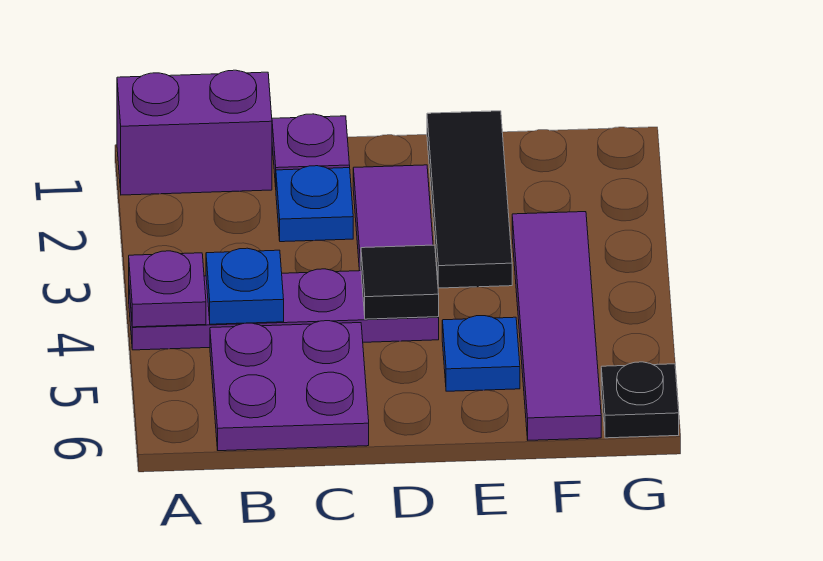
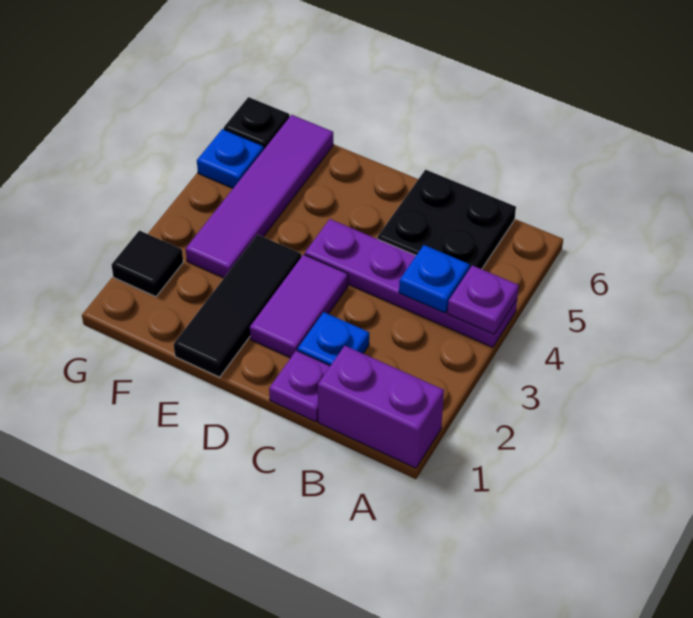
purple plate B5:C6 level 1 -> black plate B5:C6 level 1
black tile D4 level 2 -> black tile G2 level 1
blue plate E5 level 1 -> blue plate G5 level 1

